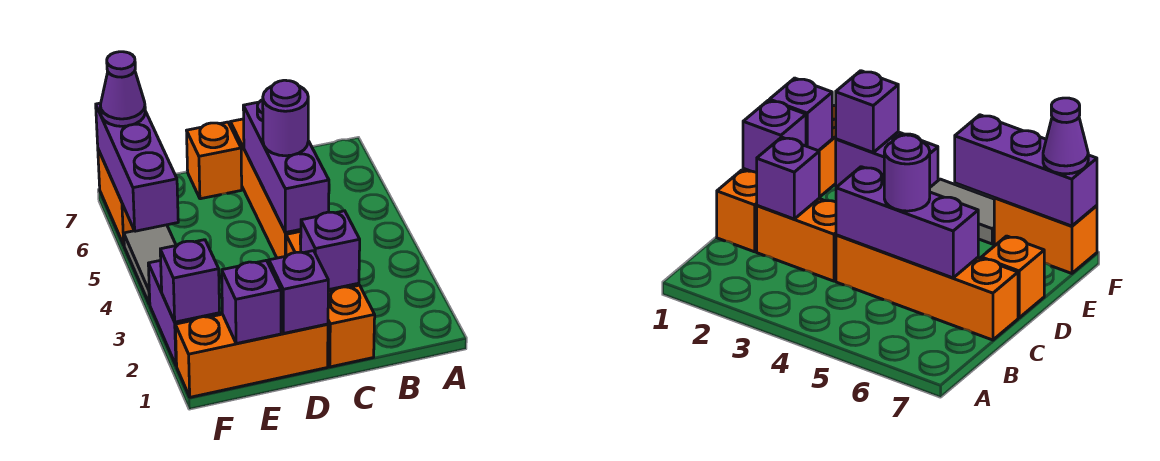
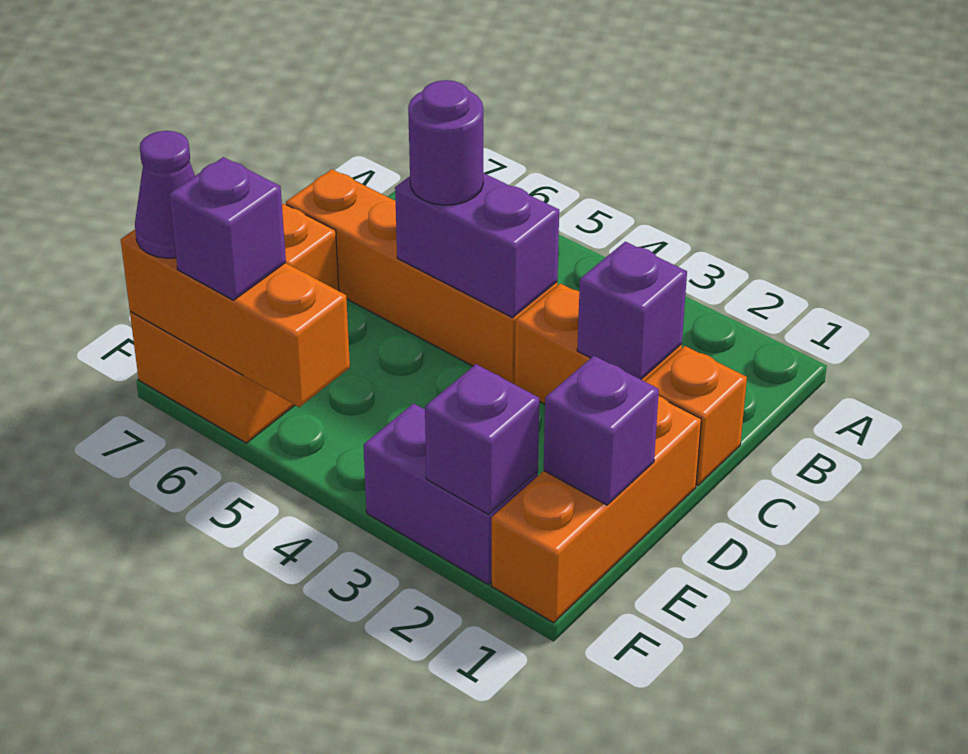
purple brick C4:C6 level 2 -> purple brick C4:C5 level 2
purple brick D1 level 2 -> purple brick F6 level 3
grey tile F4:F5 level 1 -> none
purple brick F5:F7 level 2 -> orange brick F5:F7 level 2

